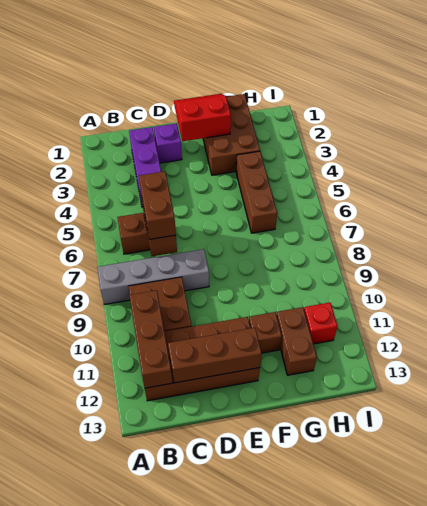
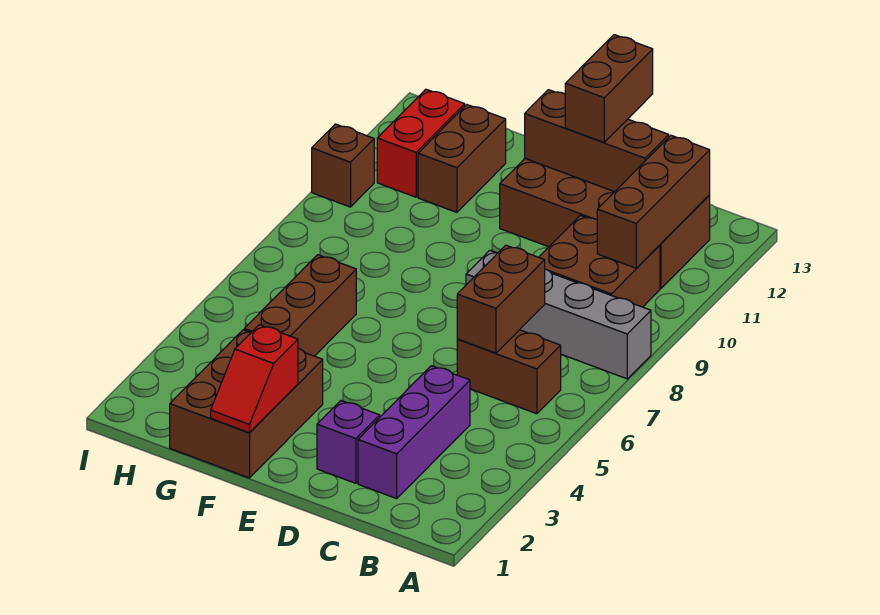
brown brick C6:C7 level 3 -> brown brick D12:D13 level 3
red slope E1:F2 level 2 top 2 -> red slope F1:F2 level 2 top 2
brown brick F11 level 1 -> brown brick I10 level 1
red brick H11 level 1 -> red brick H11:H12 level 1

